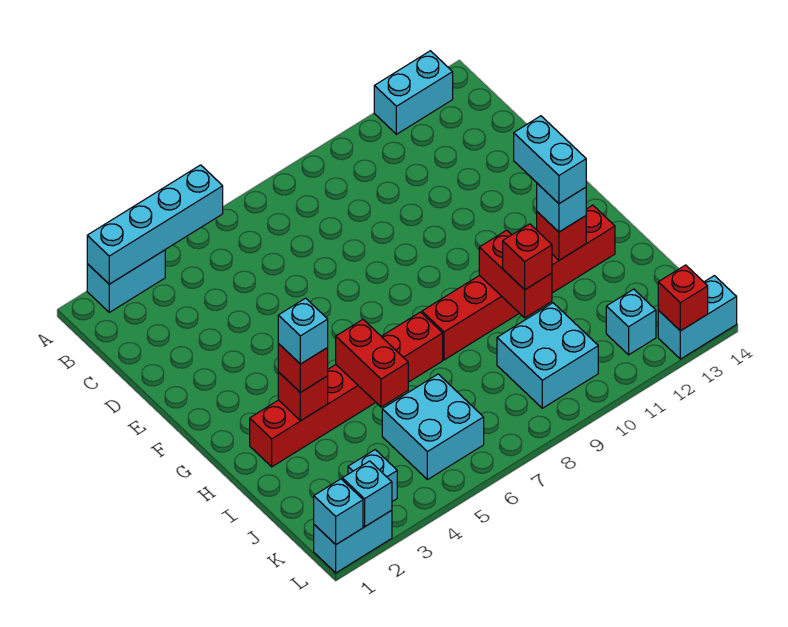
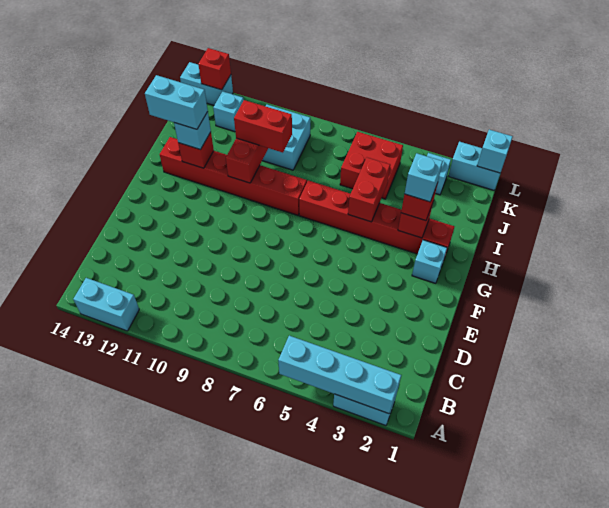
cyan brick G12:H12 level 4 -> cyan brick H12:H13 level 4
red brick I10 level 3 -> red brick I9:I10 level 3
cyan brick J5:K6 level 1 -> red brick J5:K6 level 1
cyan brick L2 level 2 -> cyan brick G2 level 1

